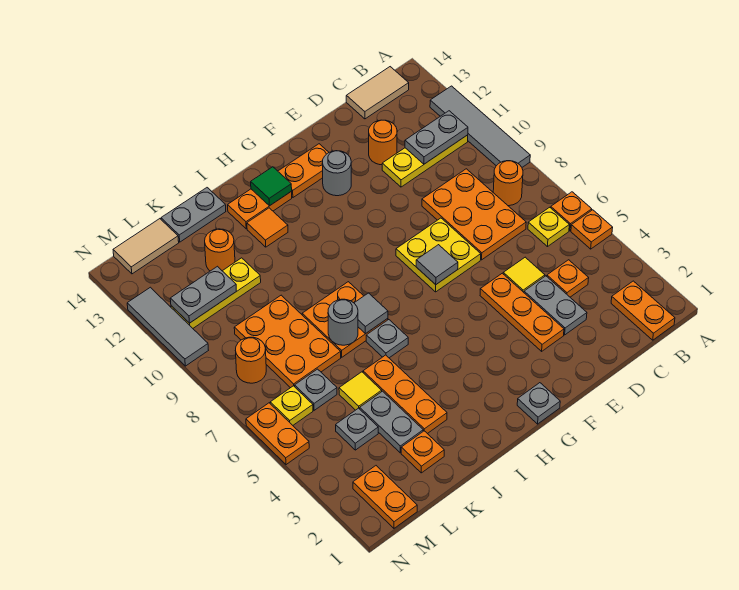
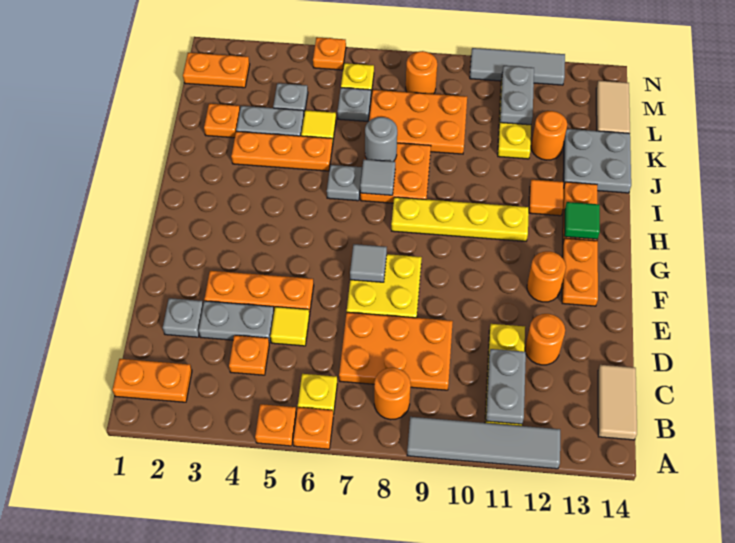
grey round brick F12 level 1 -> orange round brick F12 level 1
grey plate G1 level 1 -> grey plate D2 level 1
none -> yellow plate H8:H11 level 1
grey plate J14:K14 level 1 -> grey plate J13:K14 level 1
orange plate N5:N6 level 1 -> orange plate N5 level 1

